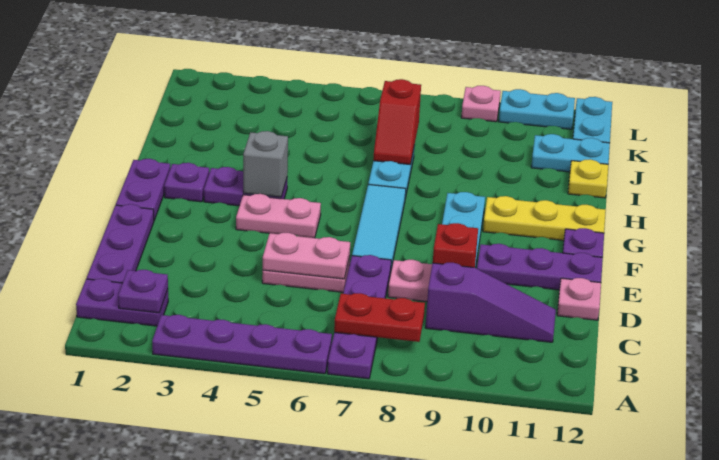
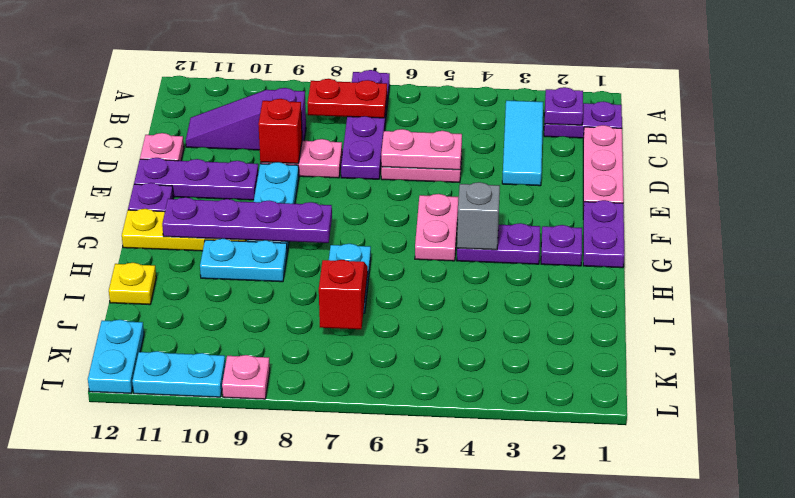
purple plate A3:A6 level 1 -> purple plate G8:G11 level 2
purple plate C1:E1 level 1 -> pink plate C1:E1 level 1
cyan tile E7:G7 level 1 -> cyan tile B3:D3 level 1
pink plate F4:F5 level 1 -> pink plate F5:G5 level 1
cyan plate J11:J12 level 1 -> cyan plate H9:H10 level 1

